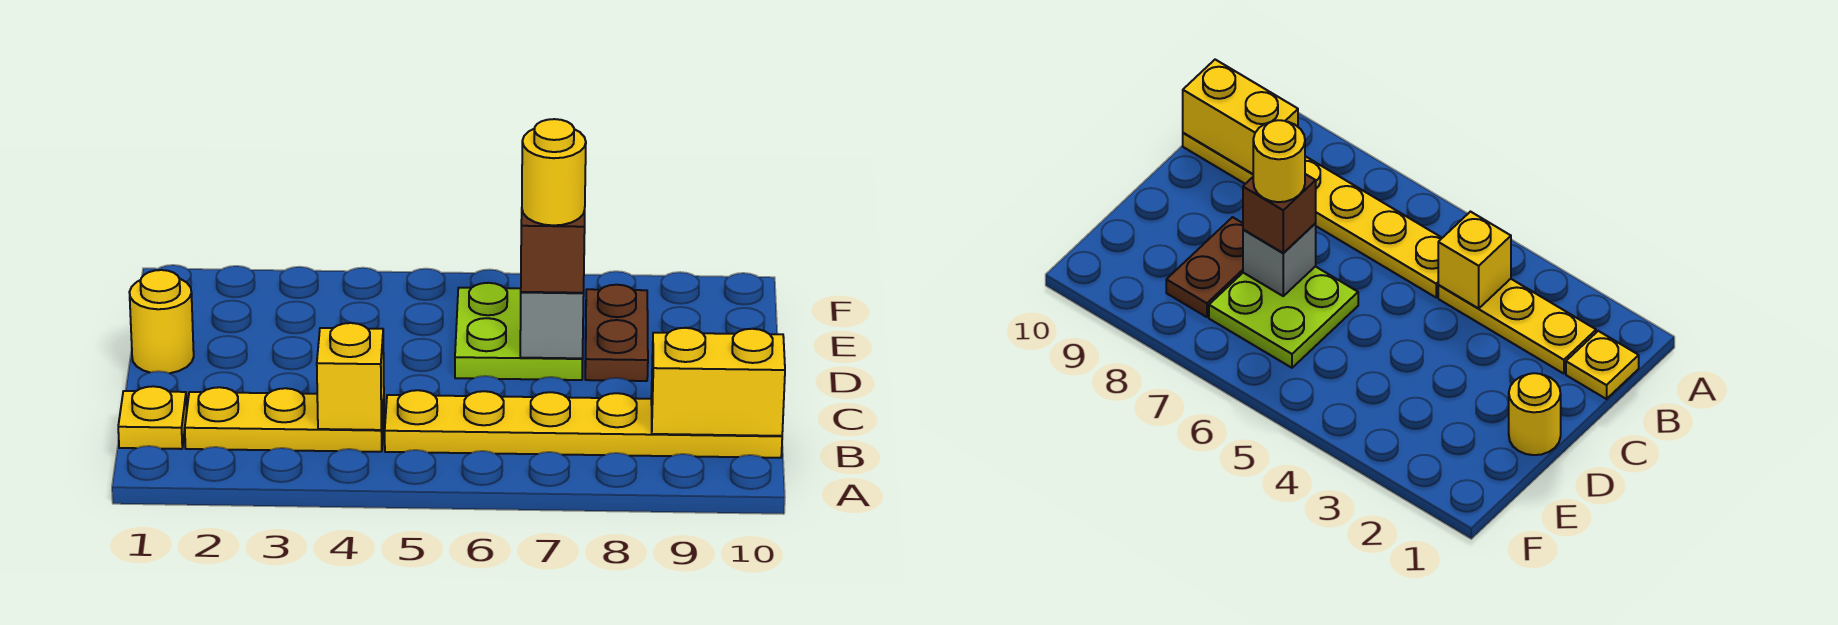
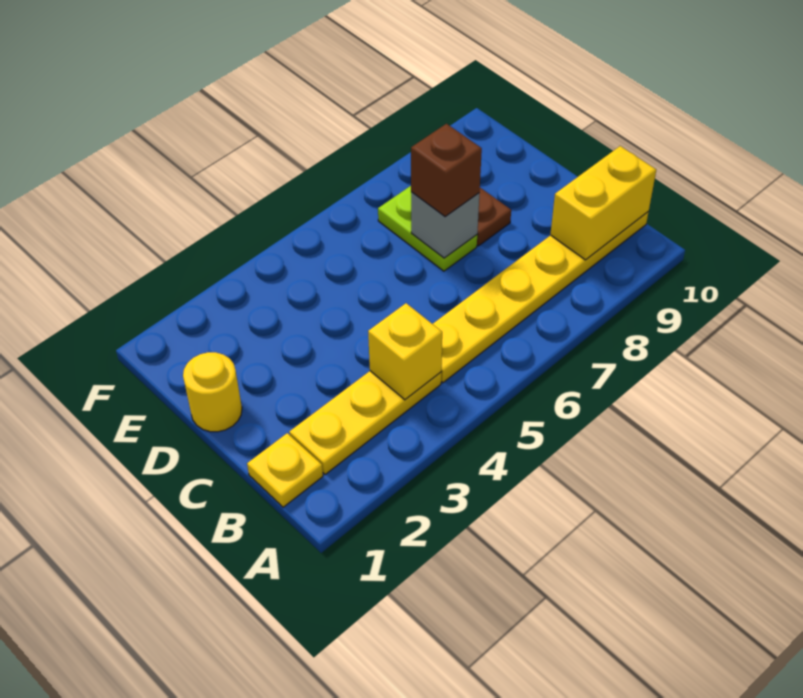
lime plate D6:E7 level 1 -> lime plate D7:E7 level 1
yellow round brick D7 level 4 -> none

